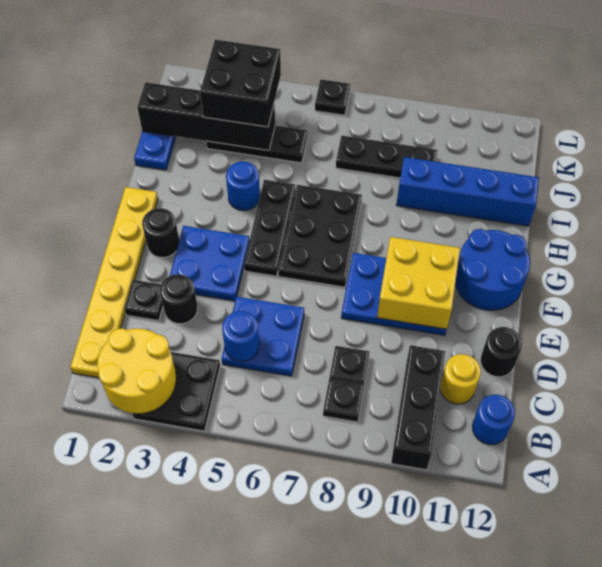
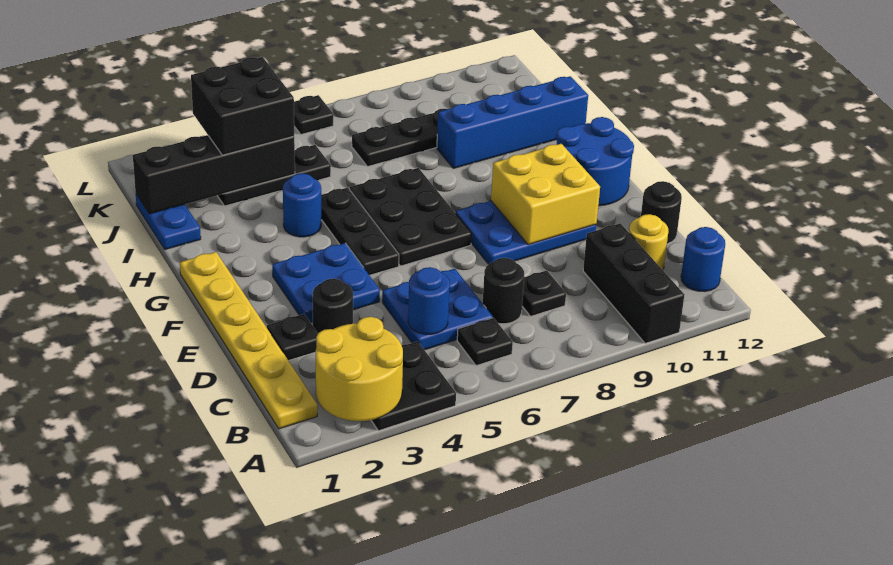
black plate B8 level 1 -> black plate B6 level 1
black round brick F2 level 1 -> black round brick C7 level 1

